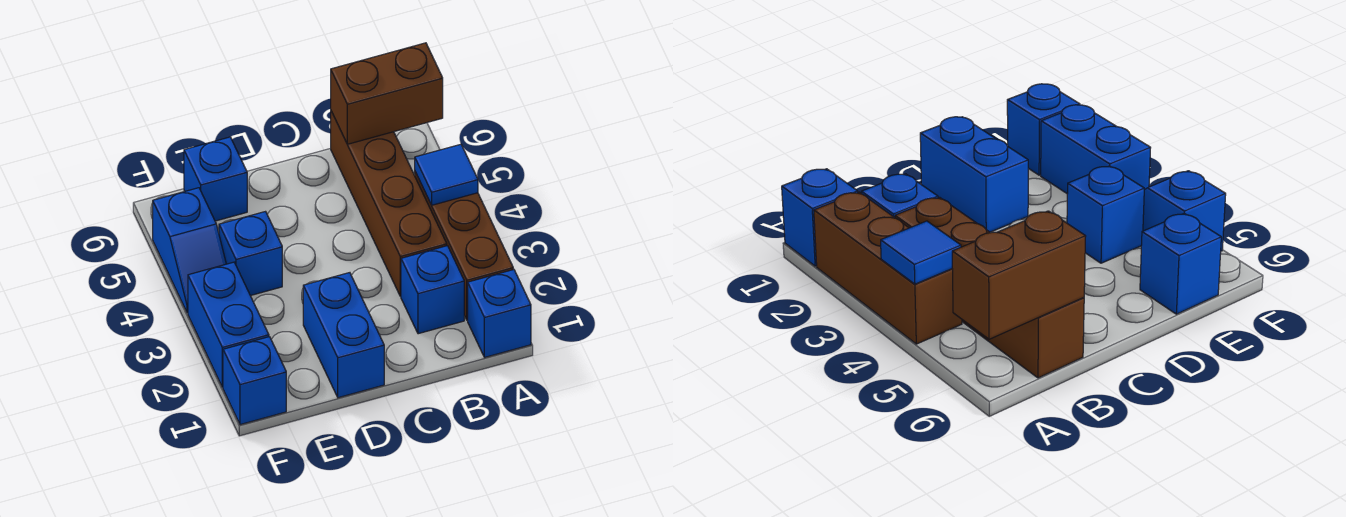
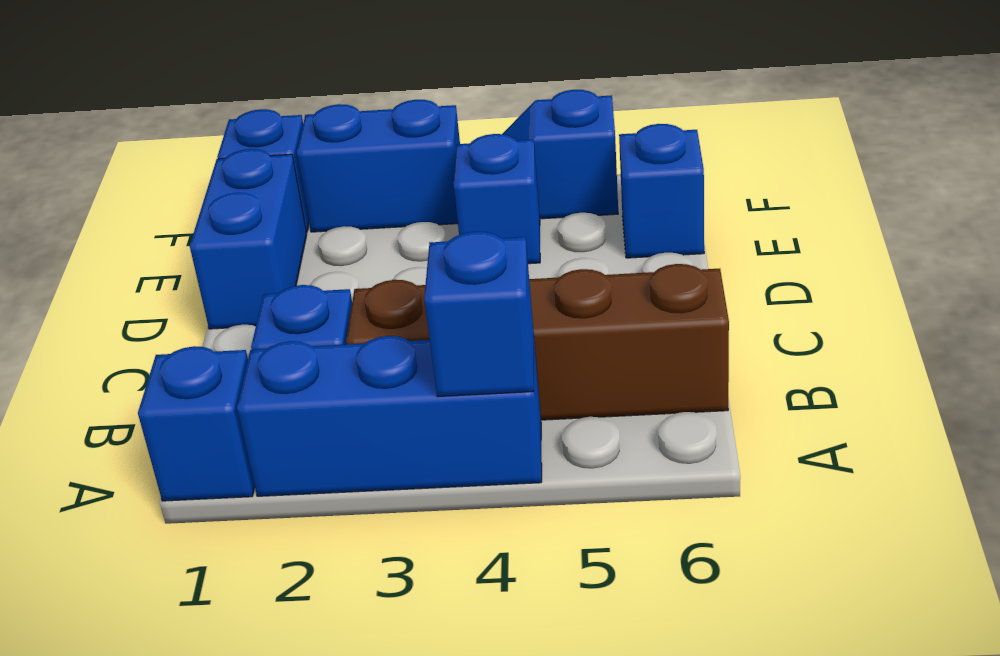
brown brick A2:A4 level 1 -> blue brick A2:A4 level 1
blue tile A4 level 2 -> blue brick A4 level 2
brown brick A6:B6 level 2 -> none
blue brick D1:D2 level 1 -> blue brick D1:E1 level 1

